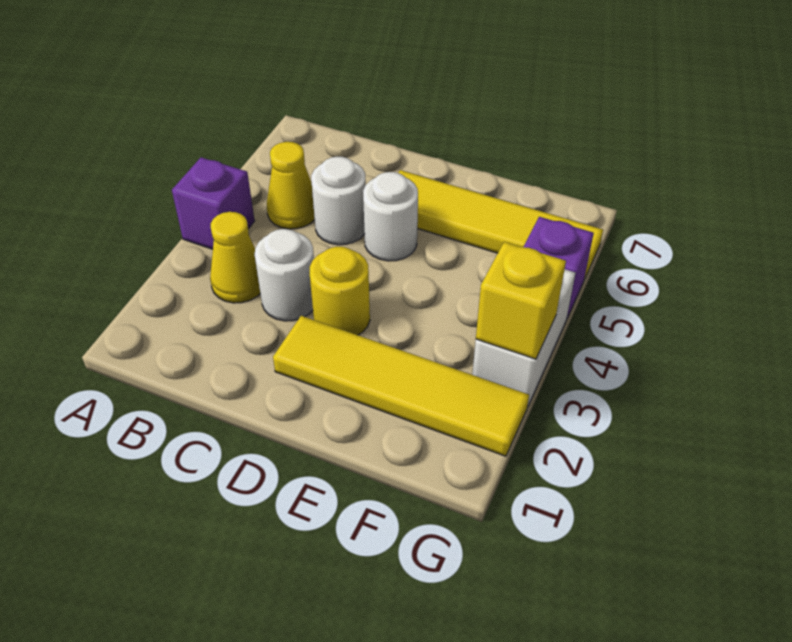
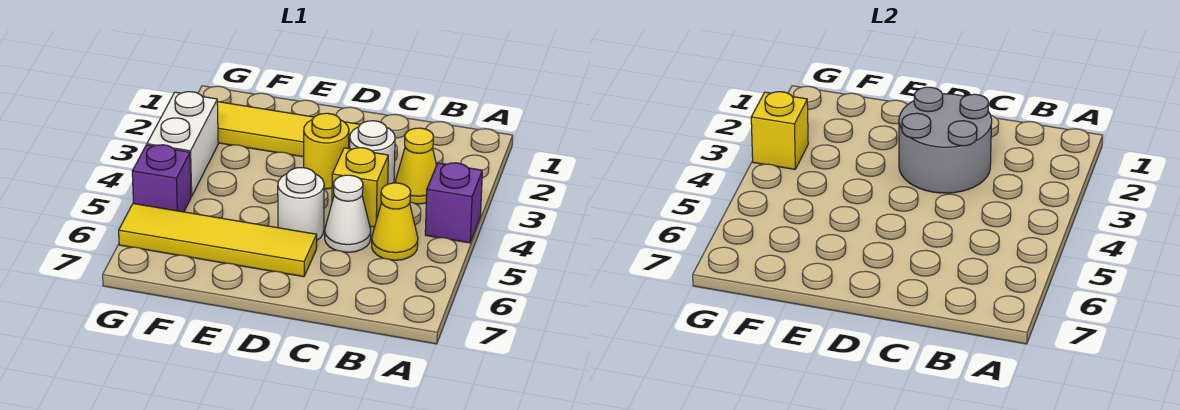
none -> grey round brick C2:D3 level 2
none -> yellow brick C4 level 1
white round brick C5 level 1 -> white cone C5 level 1

